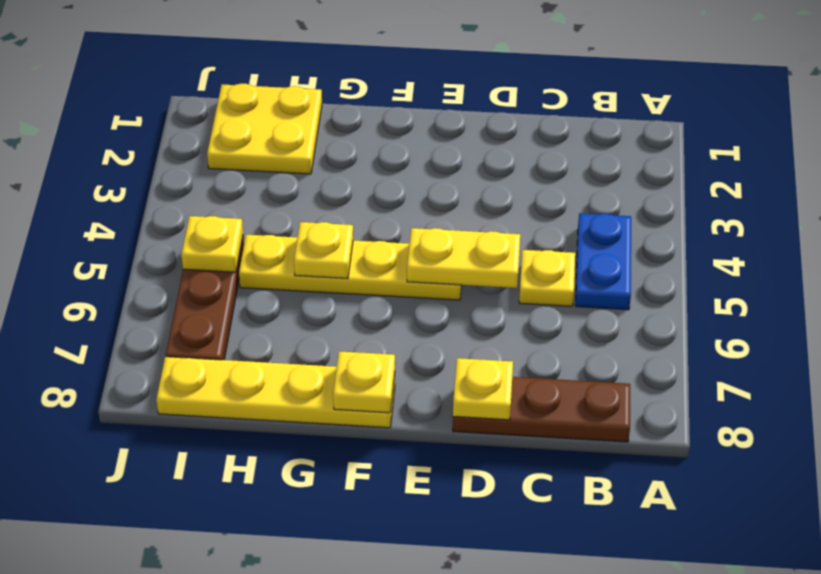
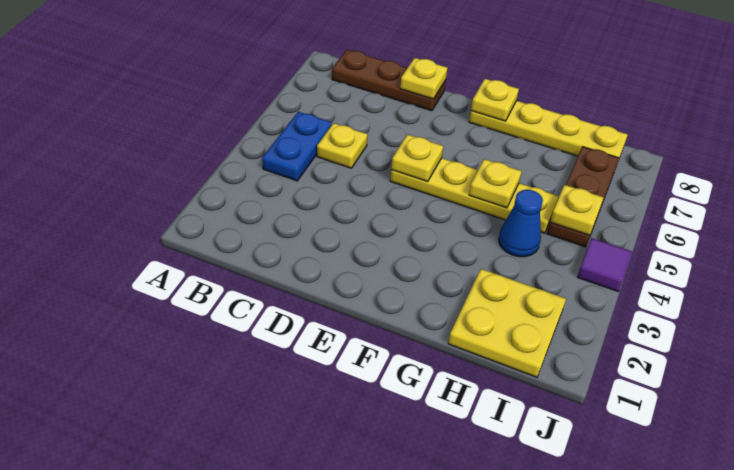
yellow plate D5:E5 level 2 -> yellow plate E5 level 2
none -> blue cone H4 level 1
none -> purple tile J4 level 1

